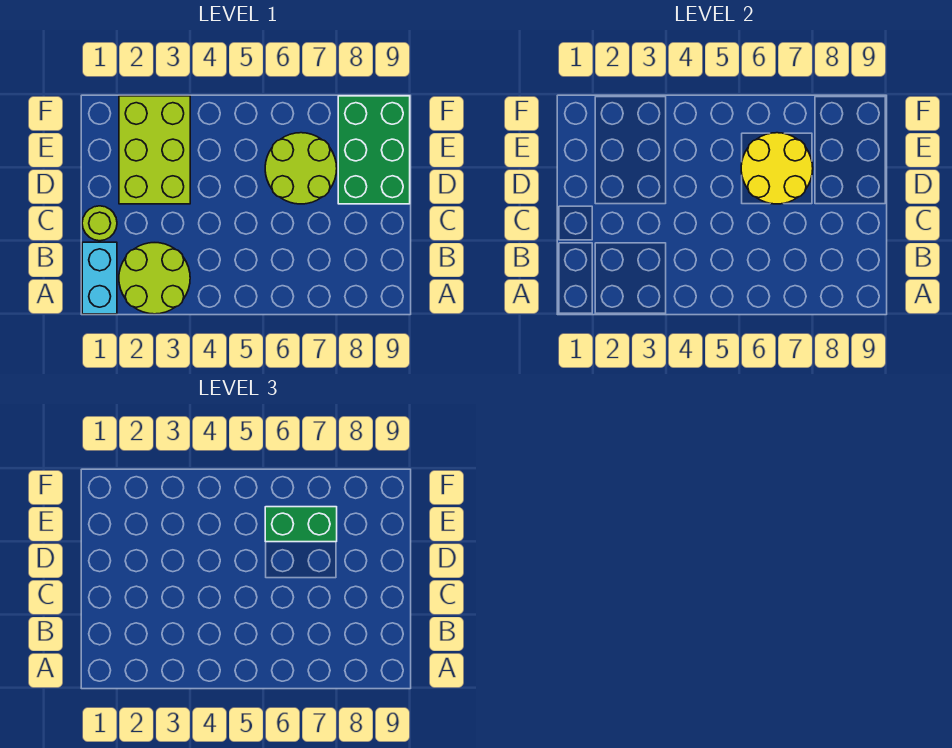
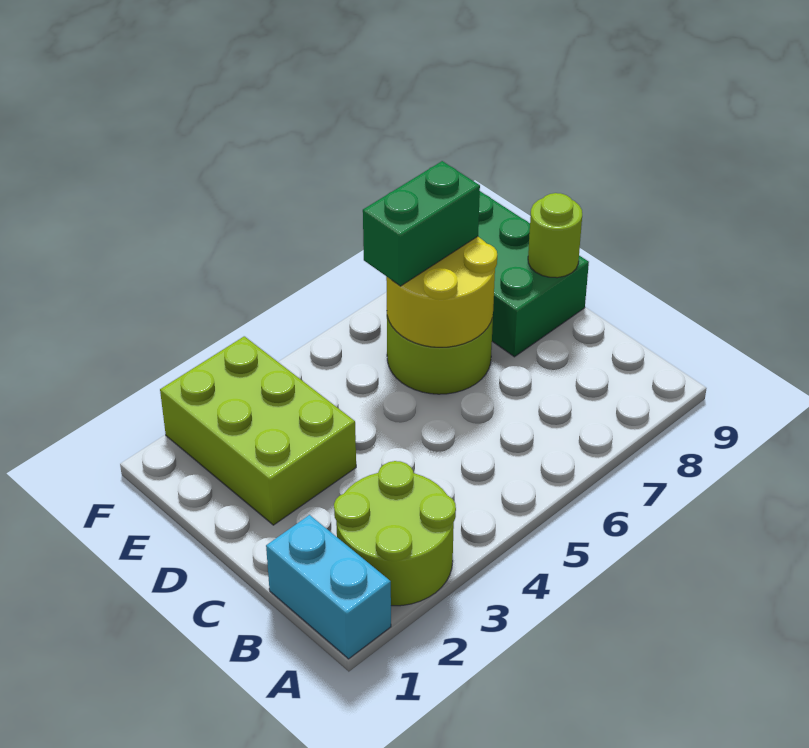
lime round brick C1 level 1 -> lime round brick D9 level 2

